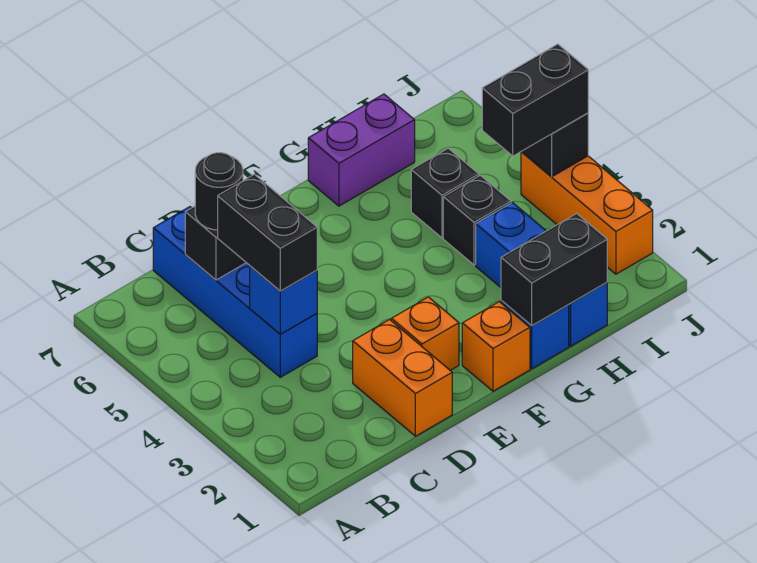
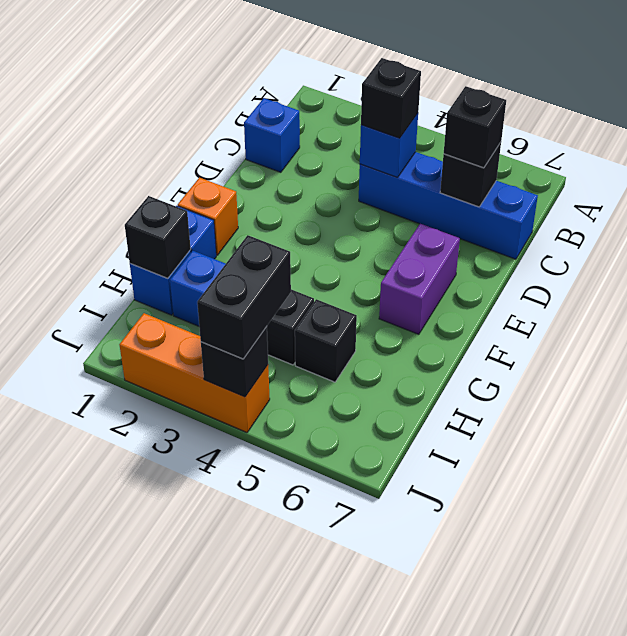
none -> blue brick C1 level 1
black brick C4:C5 level 3 -> black brick C4 level 3
black round brick C6 level 3 -> black brick C6 level 3
orange brick D1:D2 level 1 -> none
orange brick E2 level 1 -> none
black brick G1:H1 level 2 -> black brick H1 level 2
purple brick G7:H7 level 1 -> purple brick E6:F6 level 1

